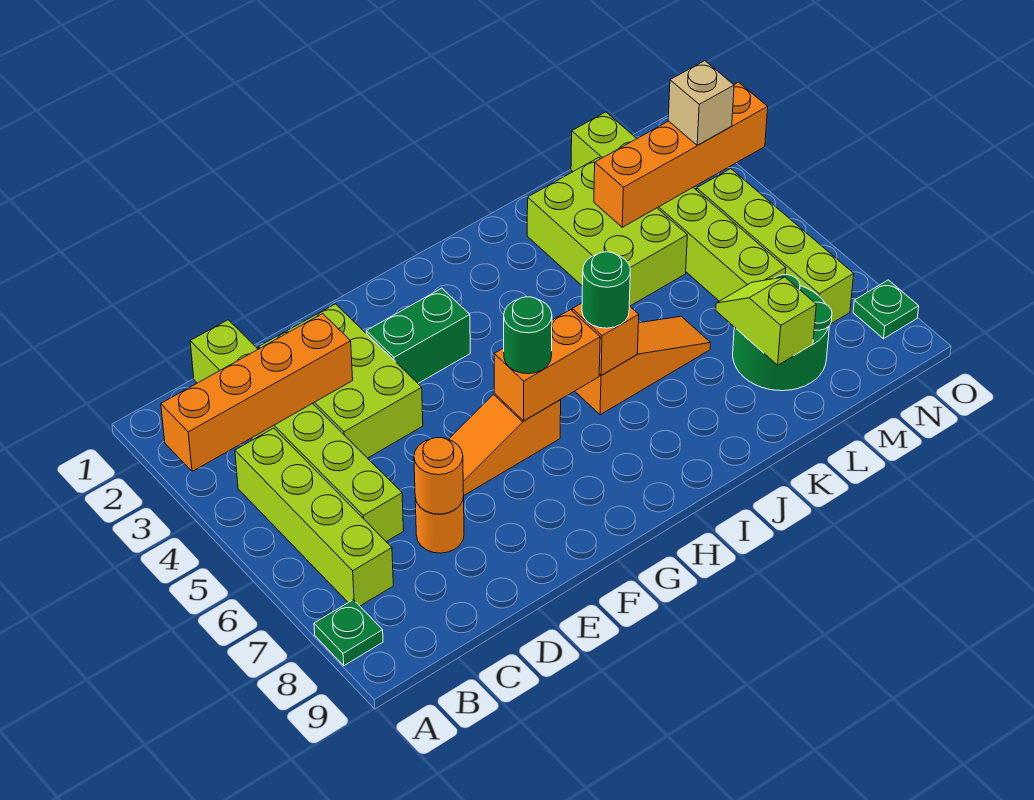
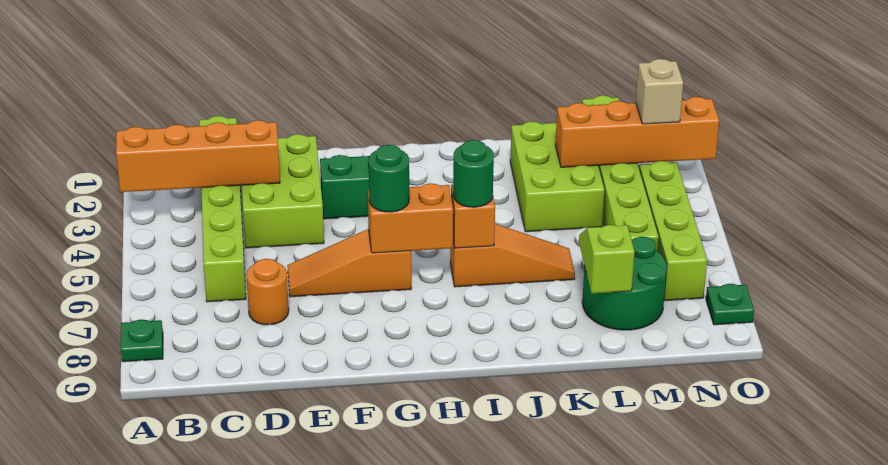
lime brick B4:B7 level 1 -> none
orange round brick D7 level 2 -> none

